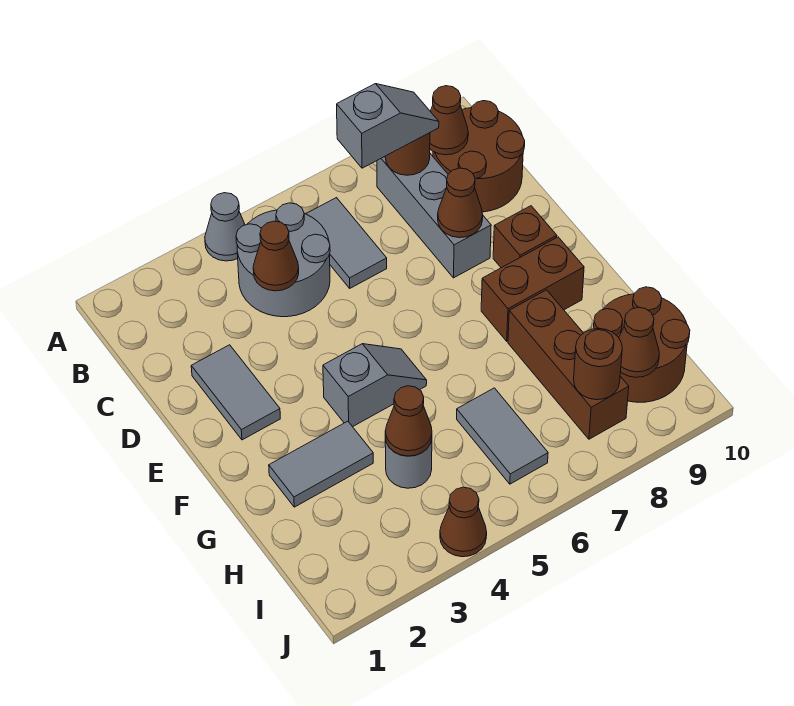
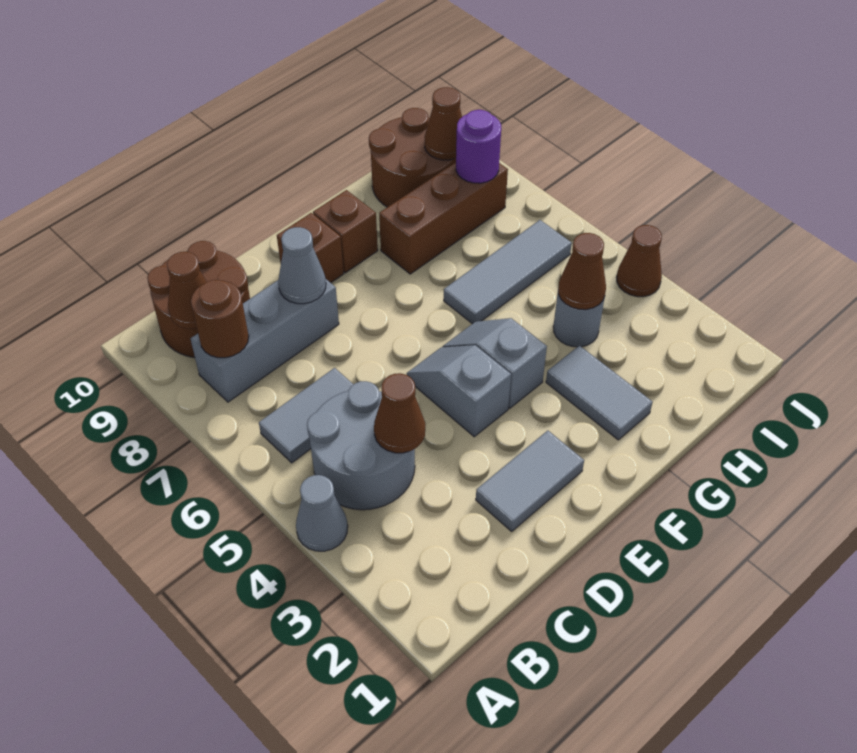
grey slope B7:B8 level 3 top 7 -> grey slope E4:E5 level 1 top 4
brown cone D8 level 2 -> grey cone D8 level 2
brown brick F8:F9 level 1 -> brown brick F9 level 1
grey tile H6:I6 level 1 -> grey tile G6:I6 level 1
brown round brick I8 level 2 -> purple round brick I8 level 2

